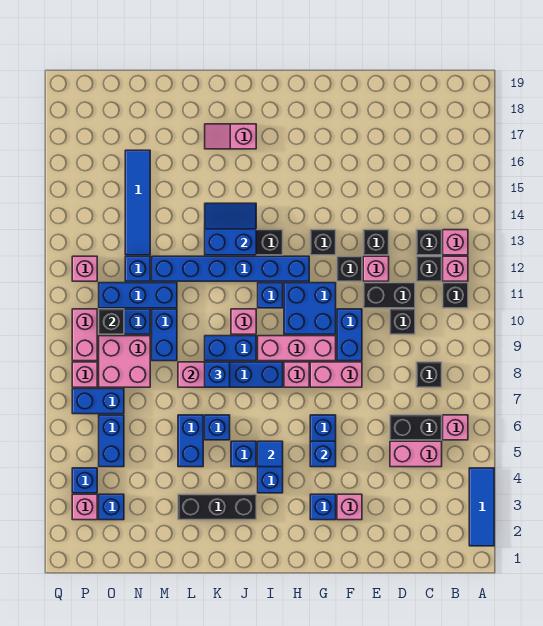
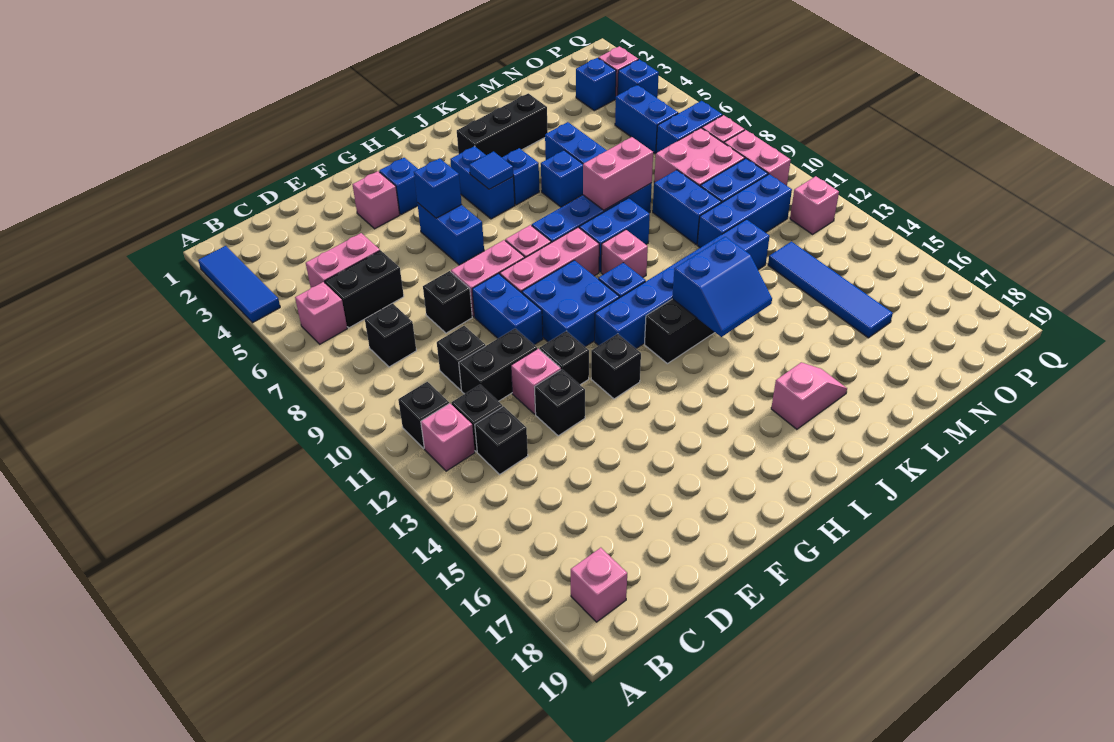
pink brick B13 level 1 -> pink brick B18 level 1
blue brick K8 level 3 -> none
blue brick N12 level 1 -> none
black brick O10 level 2 -> black brick E8 level 1

